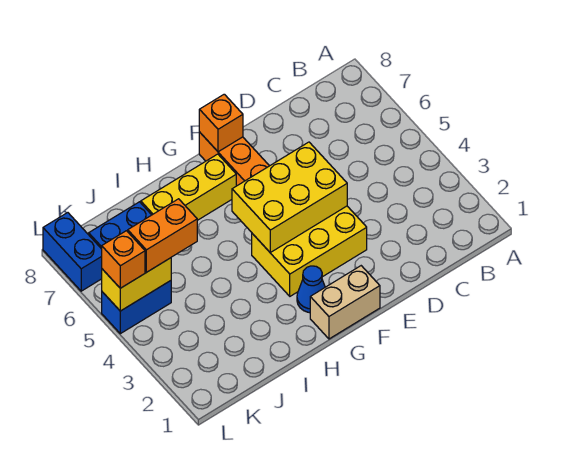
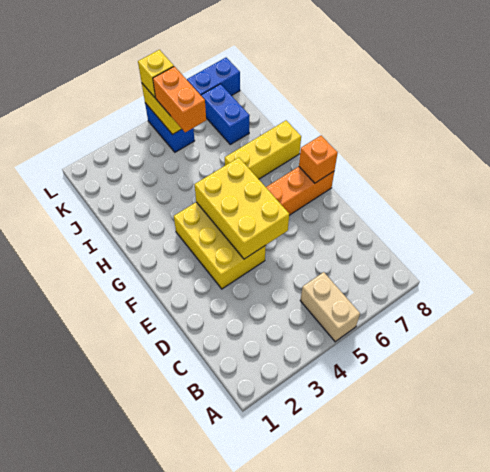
tan brick F1:G1 level 1 -> tan brick A5:B5 level 1
blue cone G2 level 1 -> none
yellow brick G7:I7 level 1 -> yellow brick H6:H8 level 1
orange brick L5 level 3 -> yellow brick L5 level 3

